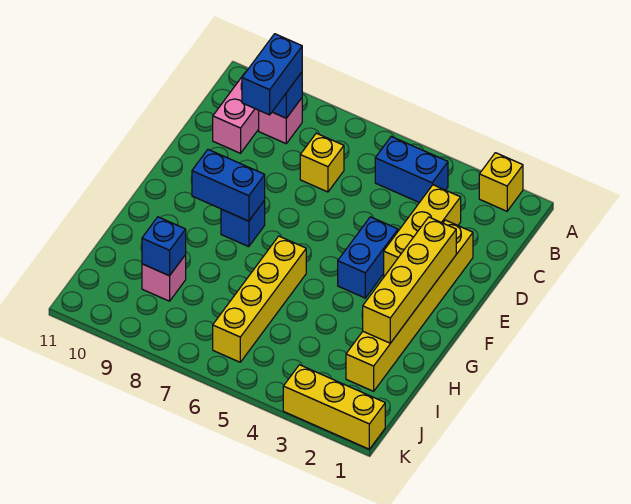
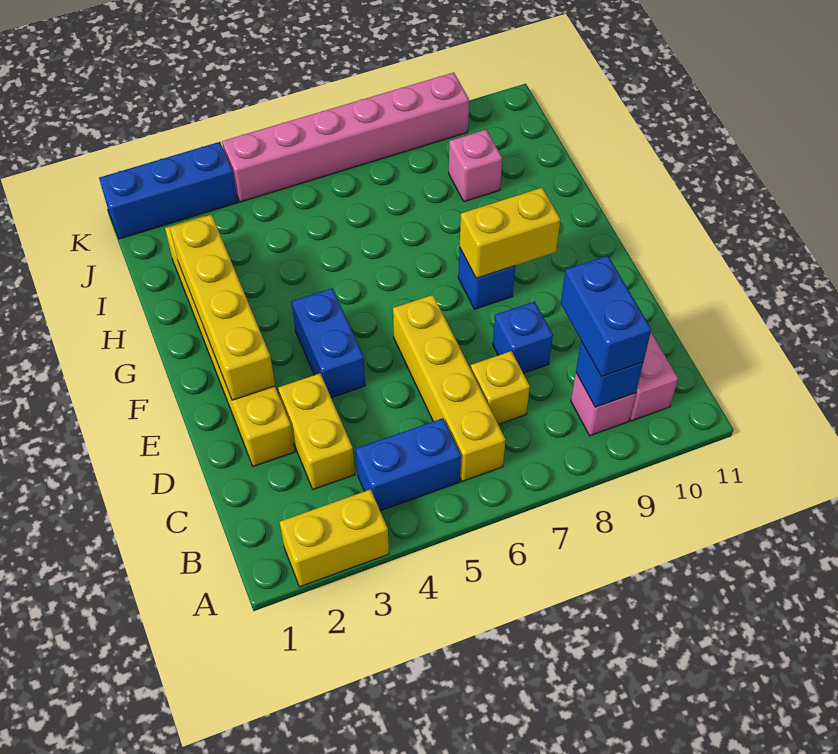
yellow brick A2 level 1 -> yellow brick A2:A3 level 1
yellow brick C3:E3 level 1 -> yellow brick C3:D3 level 1
blue brick F8:F9 level 2 -> yellow brick F8:F9 level 2
yellow brick G6:J6 level 1 -> yellow brick B6:E6 level 1
blue brick I9 level 2 -> blue brick D8 level 1
yellow brick K1:K3 level 1 -> blue brick K1:K3 level 1
none -> pink brick K4:K9 level 1

